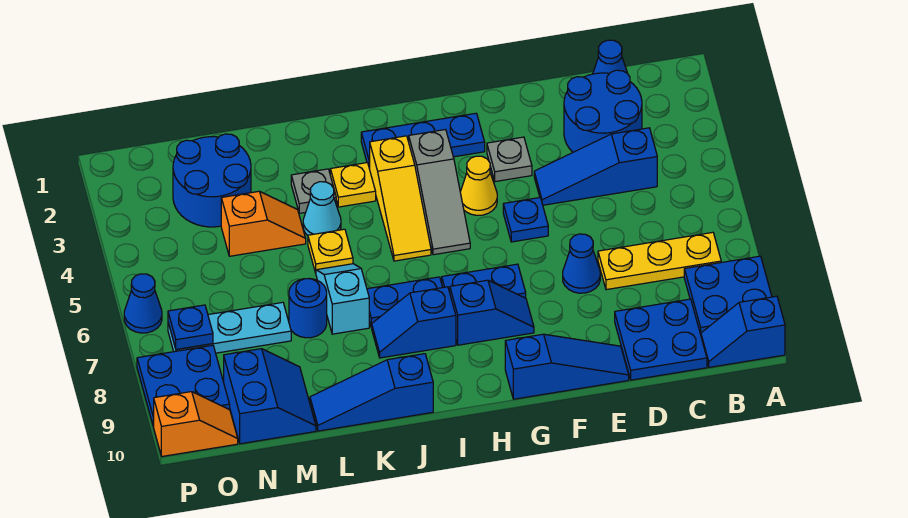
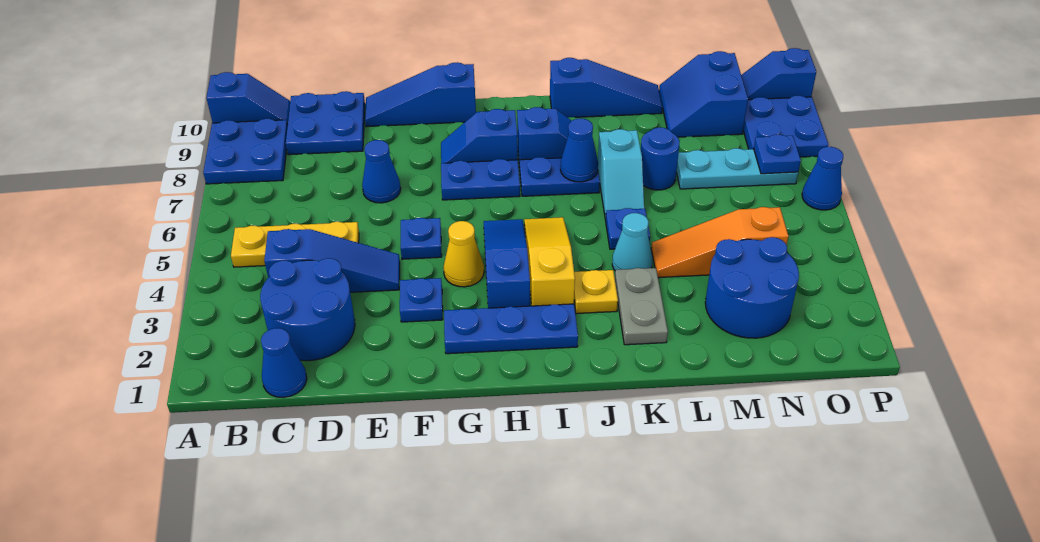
yellow plate B7:D7 level 1 -> yellow plate B5:D5 level 1
grey plate F3 level 1 -> blue plate F3 level 1
grey slope H3:H5 level 1 top 3 -> blue slope H3:H5 level 1 top 3
none -> blue cone J7 level 2
grey plate K3 level 1 -> grey plate K2:K3 level 1
yellow plate K5 level 1 -> blue plate K5 level 1
orange slope L4:M4 level 1 top M -> orange slope L4:N4 level 1 top N
orange slope O10:P10 level 1 top P -> blue slope O10:P10 level 1 top P

